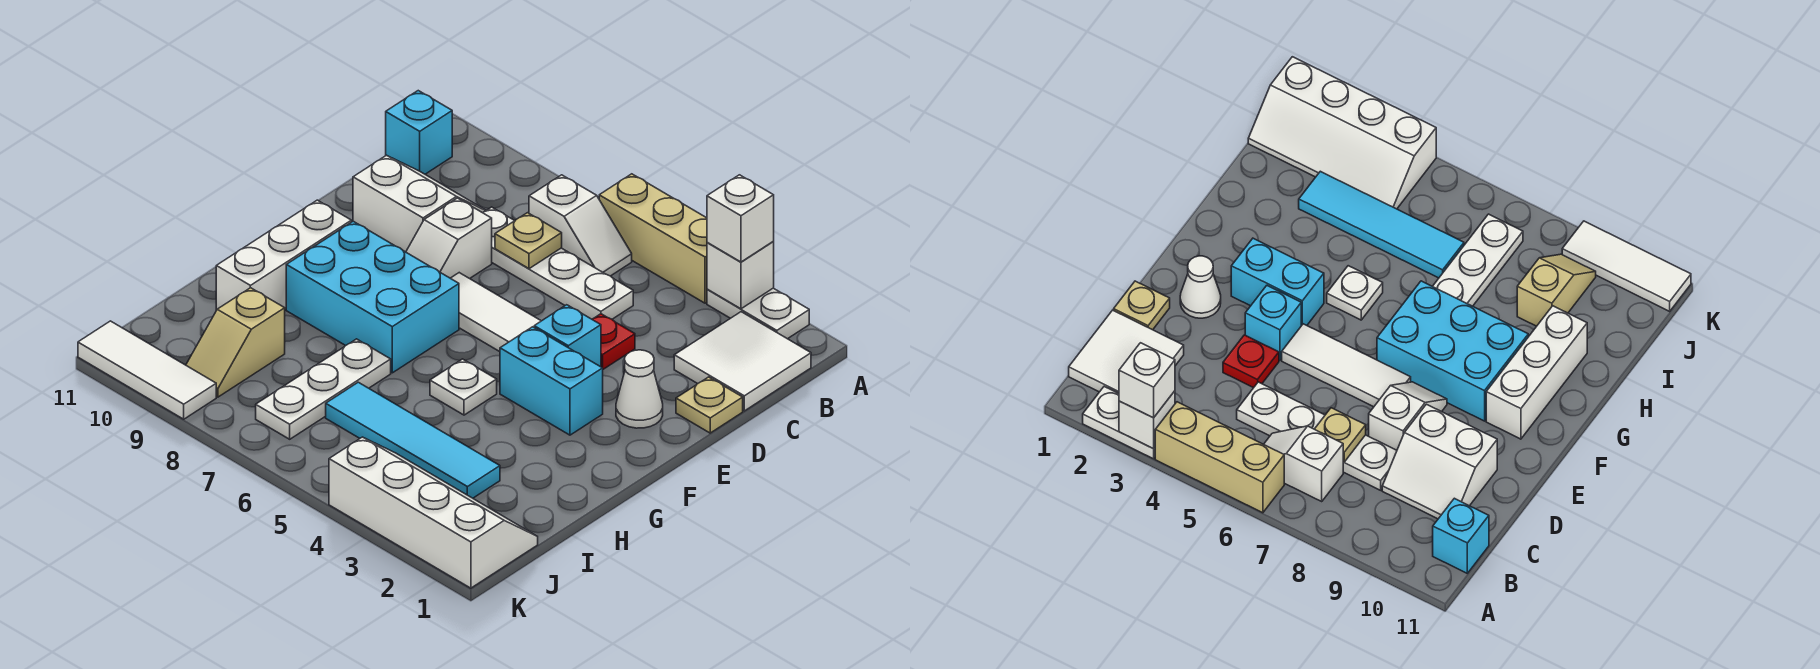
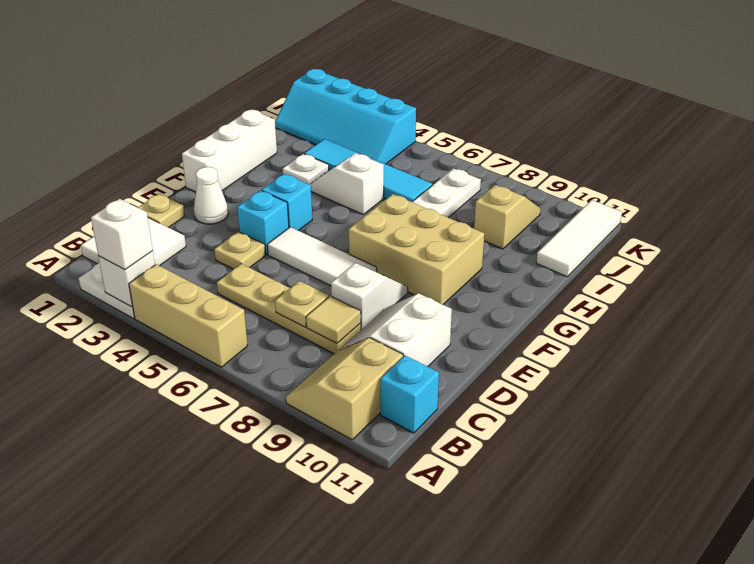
none -> tan slope A9:B10 level 1 top 10
white slope B6:B7 level 1 top 7 -> white slope H4:H5 level 1 top 5
white plate C5:C8 level 1 -> tan plate C5:C8 level 1
none -> tan tile C8 level 2
white slope C9:D10 level 1 top D -> white slope C9:D10 level 1 top 10
red plate D4 level 1 -> tan plate D4 level 1
cyan brick F3:F4 level 1 -> cyan brick F4 level 1
cyan brick F7:G9 level 1 -> tan brick F7:G9 level 1
white brick F10:H10 level 1 -> white brick F1:H1 level 1
white plate G5 level 1 -> white plate H3 level 1
white slope J1:K4 level 1 top K -> cyan slope J1:K4 level 1 top K
white tile K9:K11 level 1 -> white tile I11:K11 level 1

